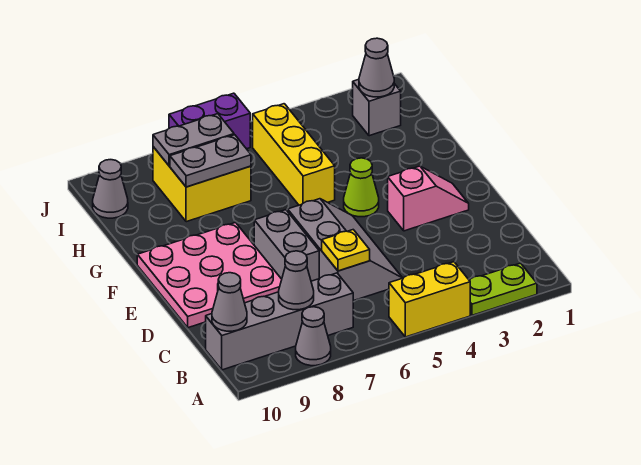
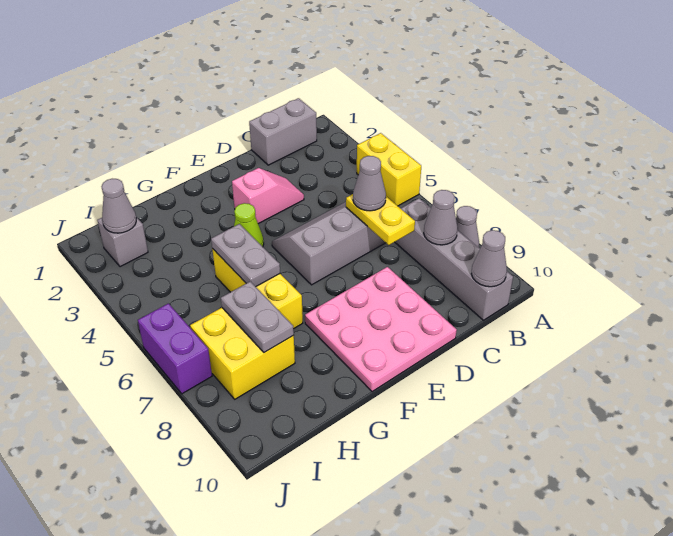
lime plate A2:A3 level 1 -> none
yellow plate C6 level 2 -> yellow plate C6:C7 level 2
grey brick D7:E7 level 1 -> grey brick B1:C1 level 1
pink slope E2:E3 level 1 top 3 -> pink slope D3:E3 level 1 top E
yellow brick G5:I5 level 1 -> yellow brick G5:G7 level 1
grey plate I7:I8 level 2 -> grey plate G5:G6 level 2
grey cone I10 level 1 -> grey cone C6 level 3

